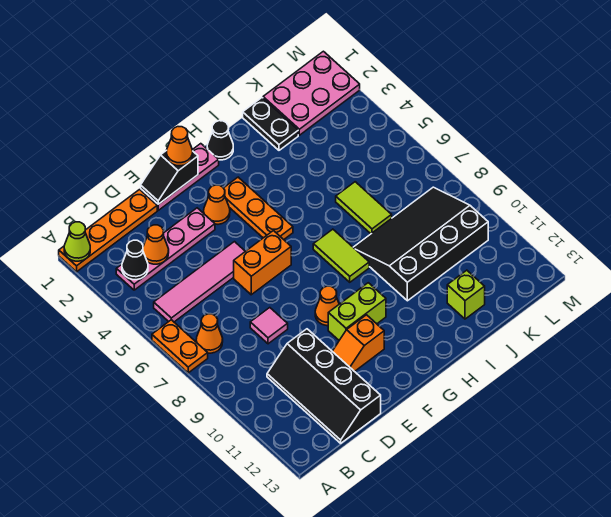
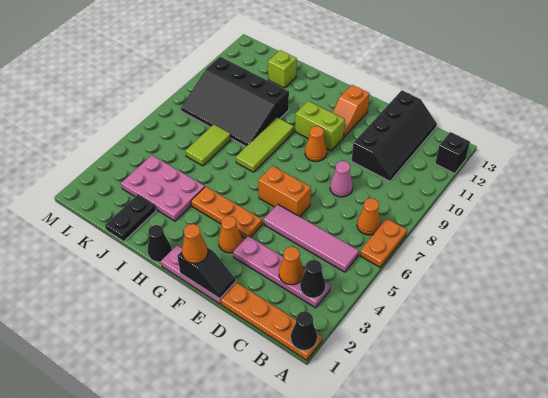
lime cone A1 level 2 -> black cone A1 level 2
none -> black brick A12 level 1
pink tile D8 level 1 -> pink cone D8 level 1
orange slope E11:F11 level 1 top F -> orange slope F11:F12 level 1 top 12
orange plate G3:G5 level 1 -> orange plate F4:H4 level 1
lime tile H7:H8 level 1 -> lime tile H7:H9 level 1
pink plate K1:M2 level 1 -> pink plate I3:K4 level 1

